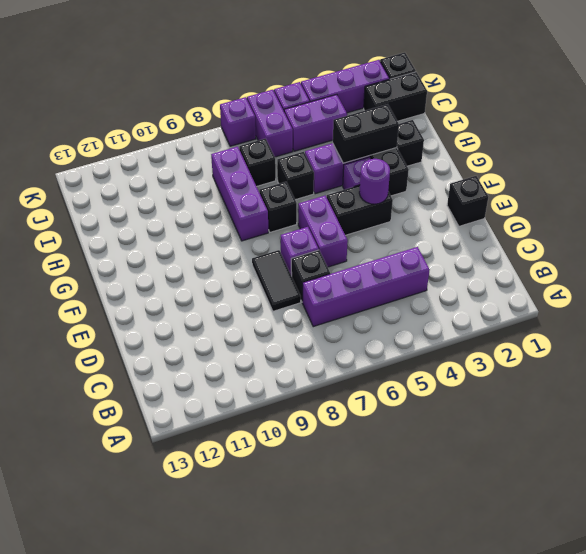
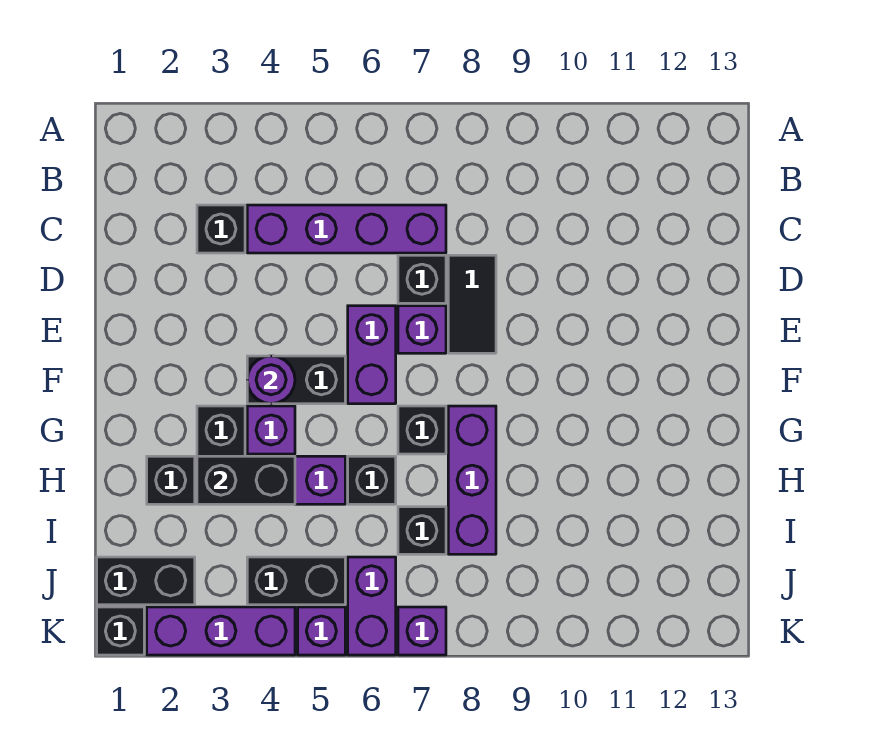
black brick E1 level 1 -> black brick C3 level 1
purple brick J4:J5 level 1 -> black brick J4:J5 level 1

